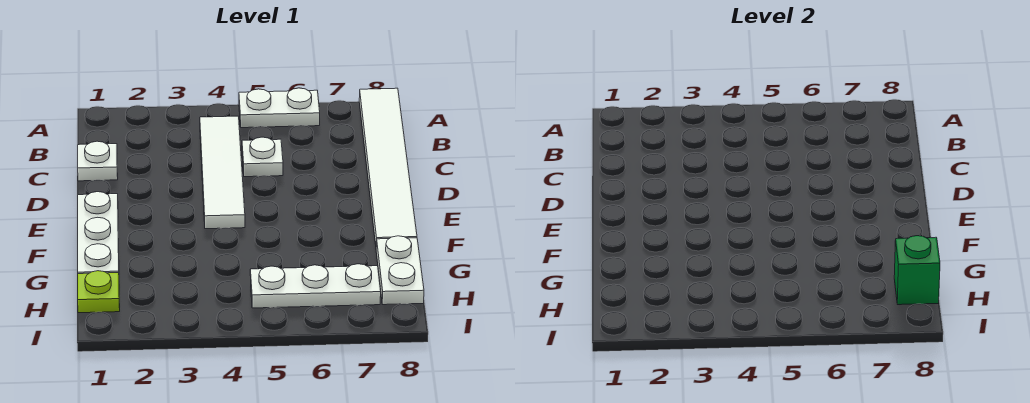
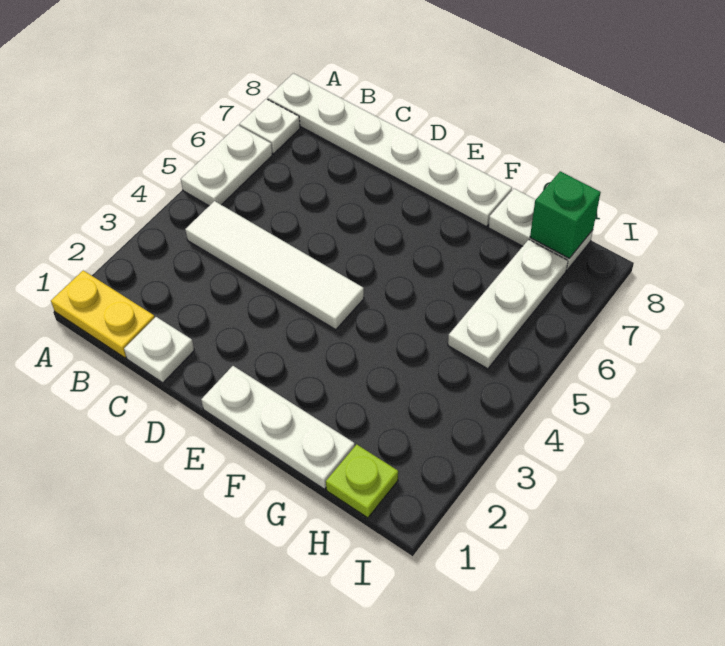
none -> yellow plate A1:B1 level 1
white tile A8:F8 level 1 -> white plate A8:F8 level 1
white plate C5 level 1 -> white plate A7 level 1

